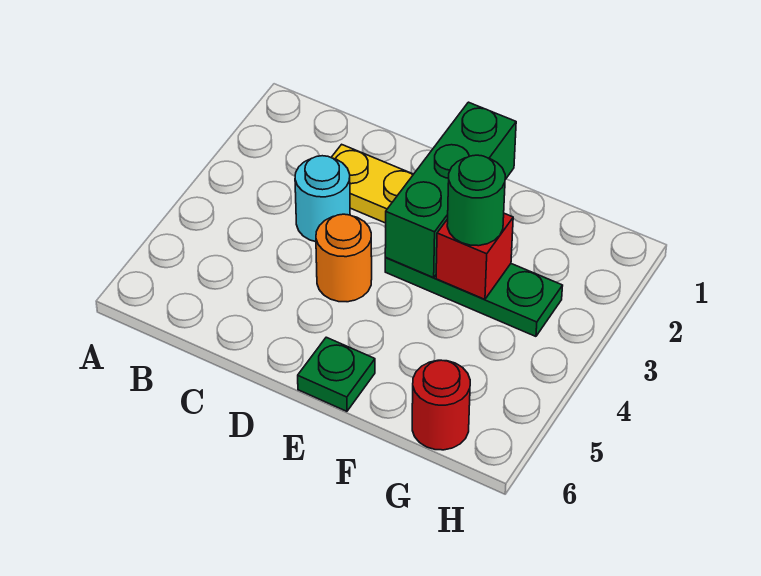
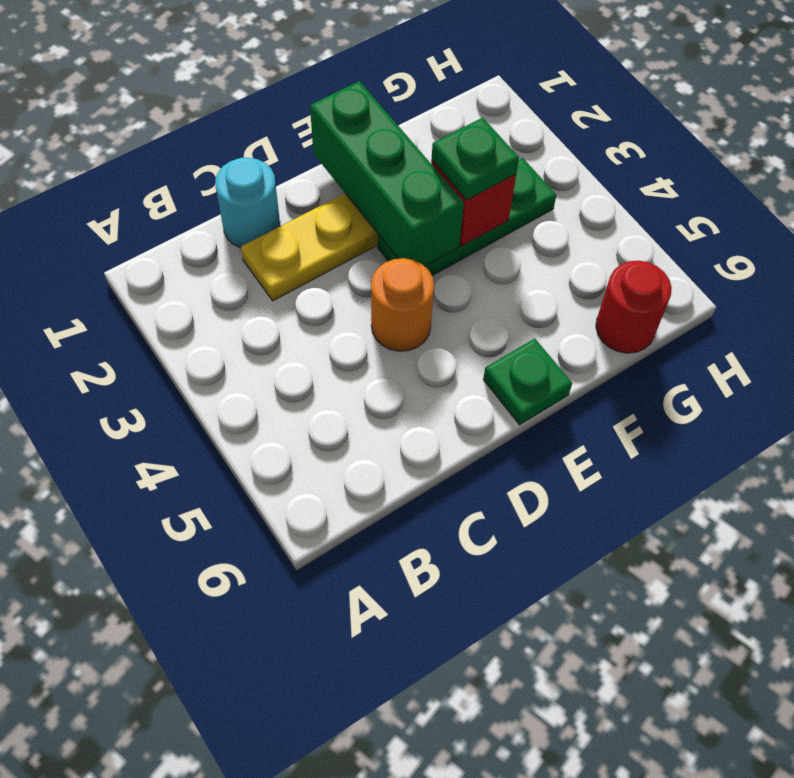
cyan round brick C3 level 1 -> cyan round brick C1 level 1
green round brick F3 level 3 -> green plate F3 level 3

